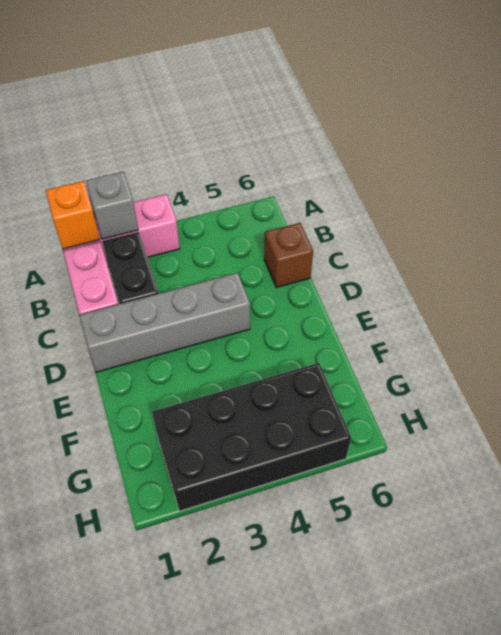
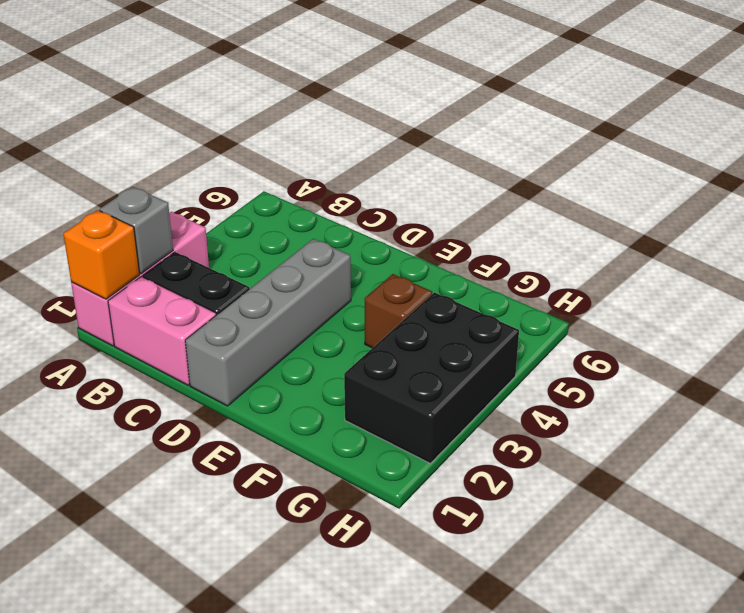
brown brick C6 level 1 -> brown brick F4 level 1
black brick G2:H5 level 1 -> black brick G2:H4 level 1

